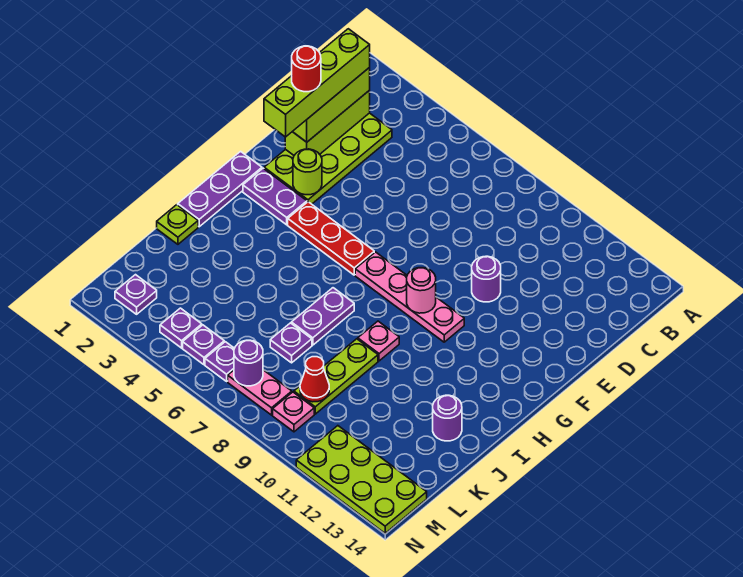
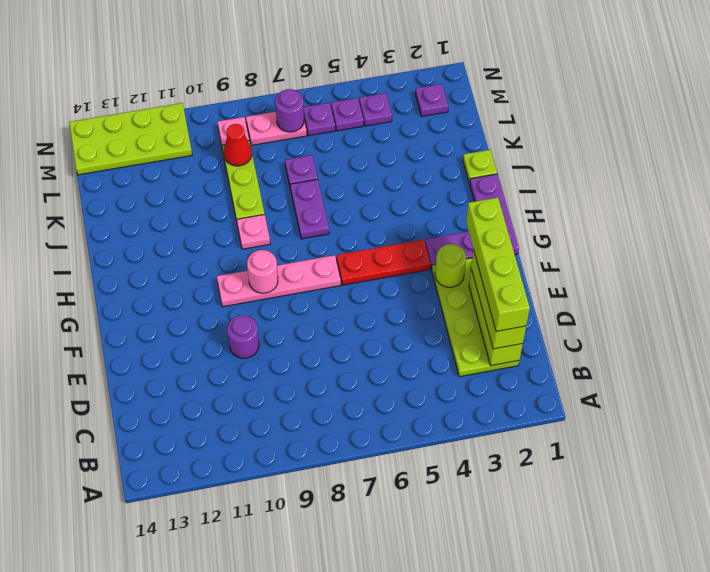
red round brick E2 level 5 -> none
purple round brick J13 level 1 -> none

